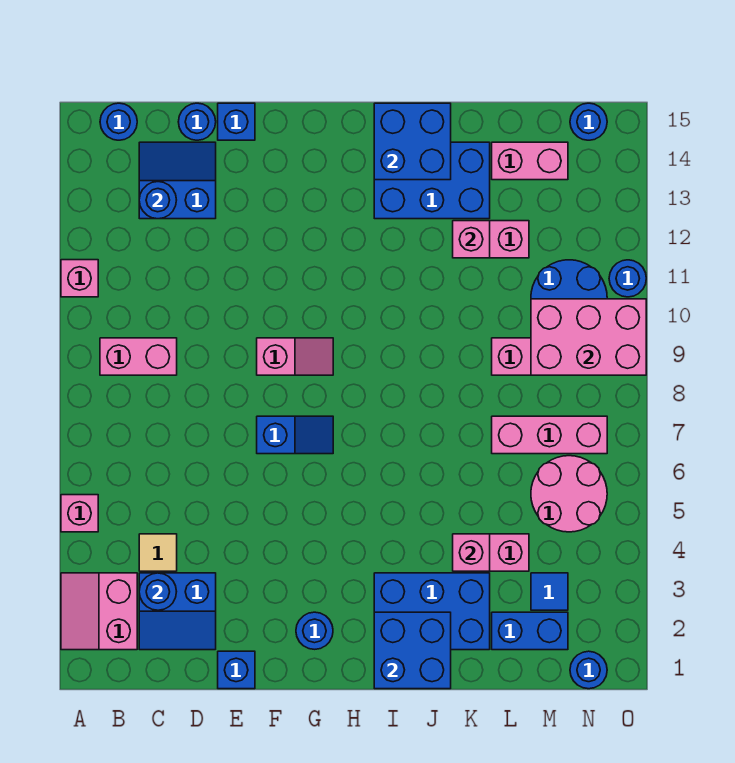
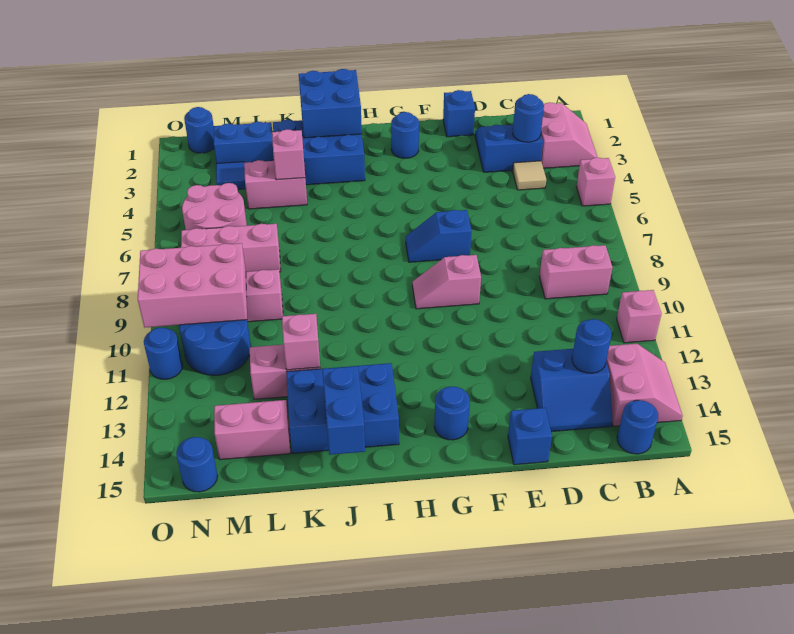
none -> pink slope A13:B14 level 1 top B
blue round brick D15 level 1 -> blue round brick G14 level 1
blue brick I14:J15 level 2 -> blue brick J14:J15 level 2

